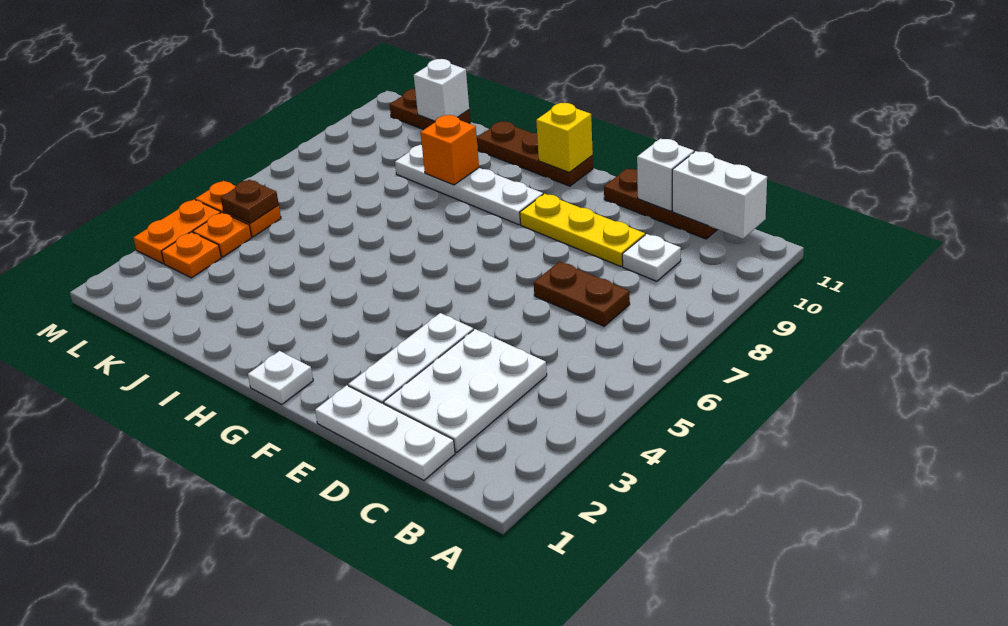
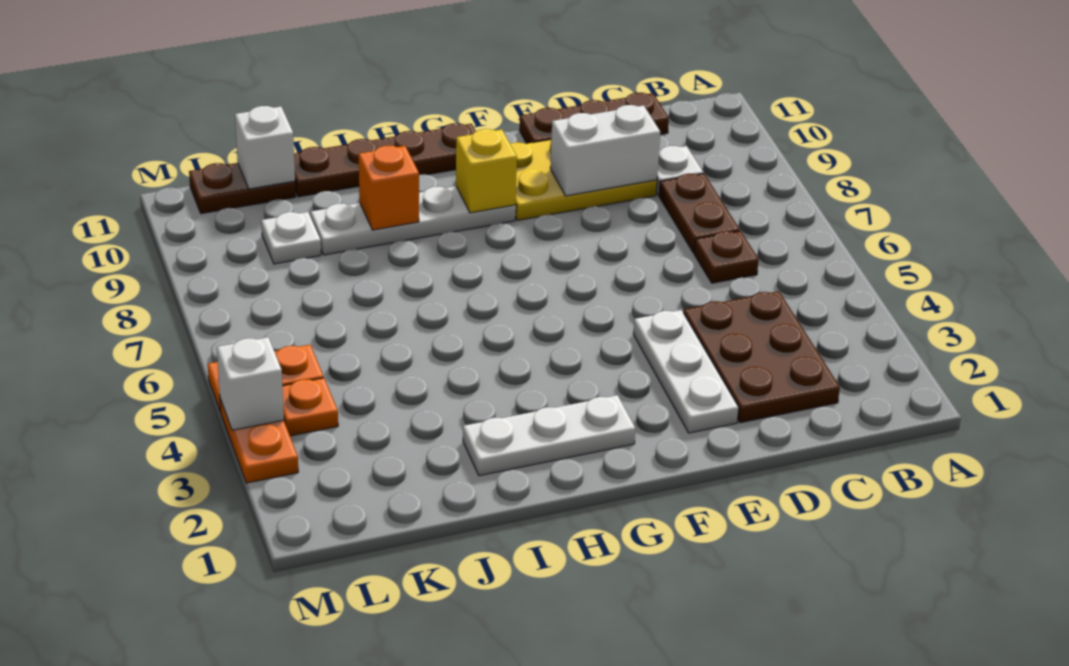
white brick B11:C11 level 2 -> white brick D9:E9 level 2
white plate C1:E1 level 1 -> white plate G2:I2 level 1
white plate C2:D4 level 1 -> brown plate C2:D4 level 1
brown plate C7:D7 level 1 -> brown plate C7:C8 level 1
yellow plate D9:F9 level 1 -> yellow plate D9:F10 level 1
white brick D11 level 2 -> white brick M4 level 2
white plate G1 level 1 -> white plate K9 level 1
brown plate G11:I11 level 1 -> brown plate G11:J11 level 1
yellow brick G11 level 2 -> yellow brick G9 level 2
orange plate L3 level 1 -> none
brown plate L5 level 2 -> brown plate C6 level 1

